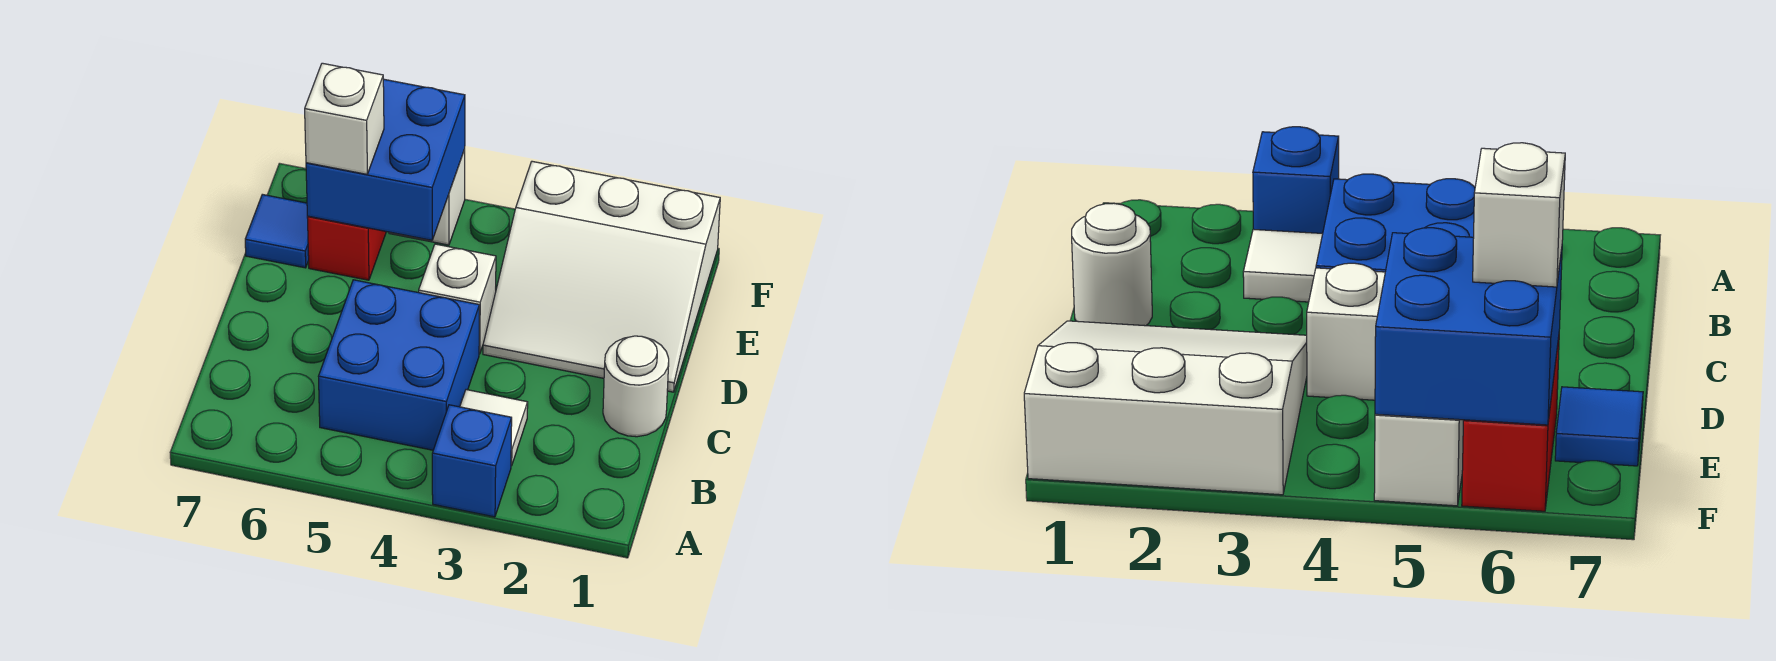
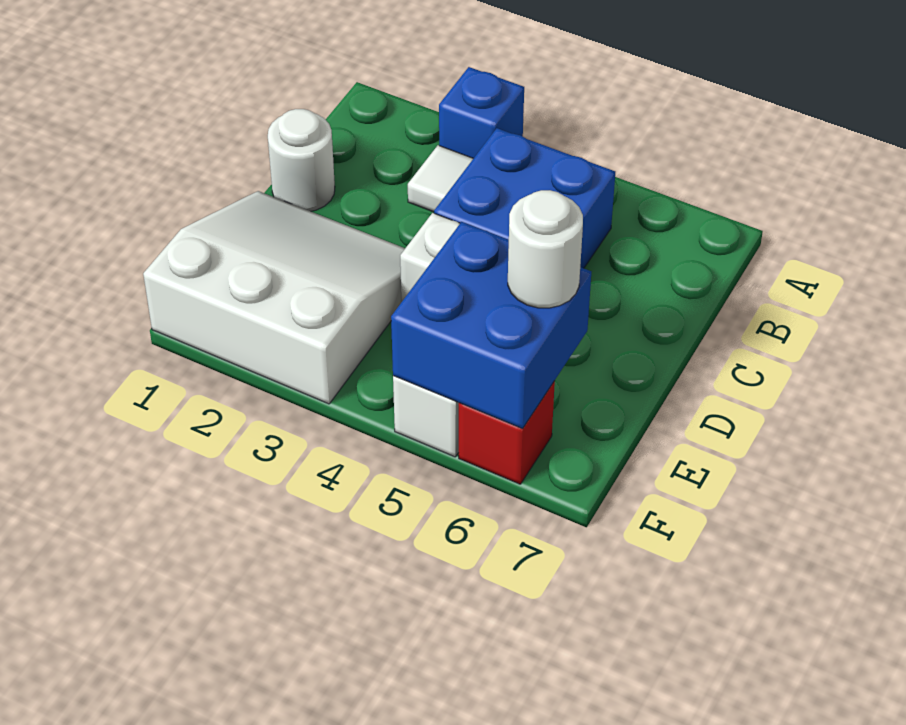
red brick E6:F6 level 1 -> red brick F6 level 1
white brick E6 level 3 -> white round brick E6 level 3
blue tile E7 level 1 -> none

